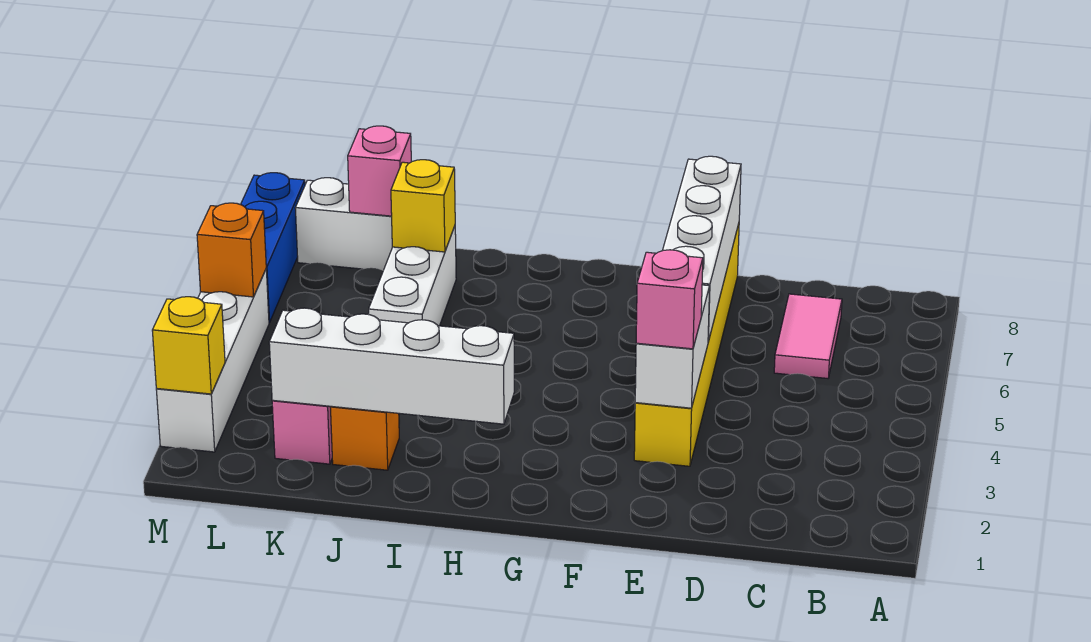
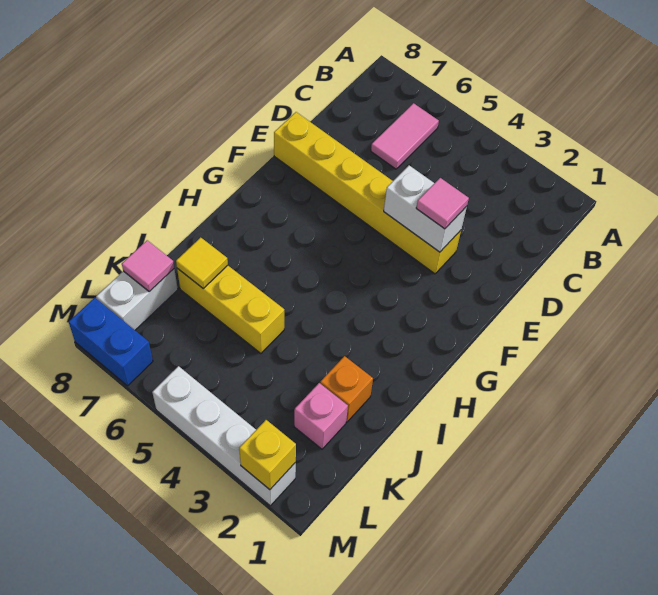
pink tile C6:C7 level 1 -> pink tile B6:C6 level 1
pink brick E3 level 3 -> pink tile E3 level 3
white brick E5:E8 level 2 -> none
white brick H2:K2 level 2 -> none
white brick J5:J7 level 1 -> yellow brick J5:J7 level 1
yellow brick J7 level 2 -> yellow tile J7 level 2
pink brick K8 level 2 -> pink tile K8 level 2
orange brick M5 level 2 -> none
blue brick M6:M8 level 1 -> blue brick M7:M8 level 1

